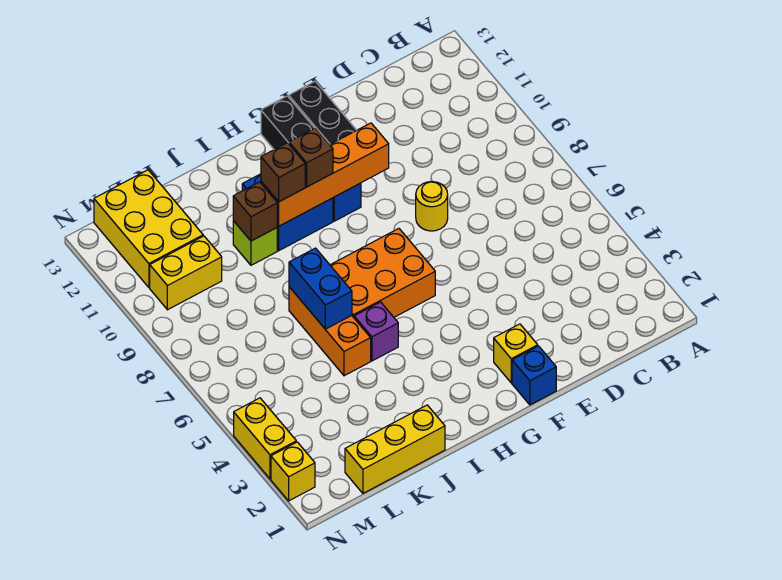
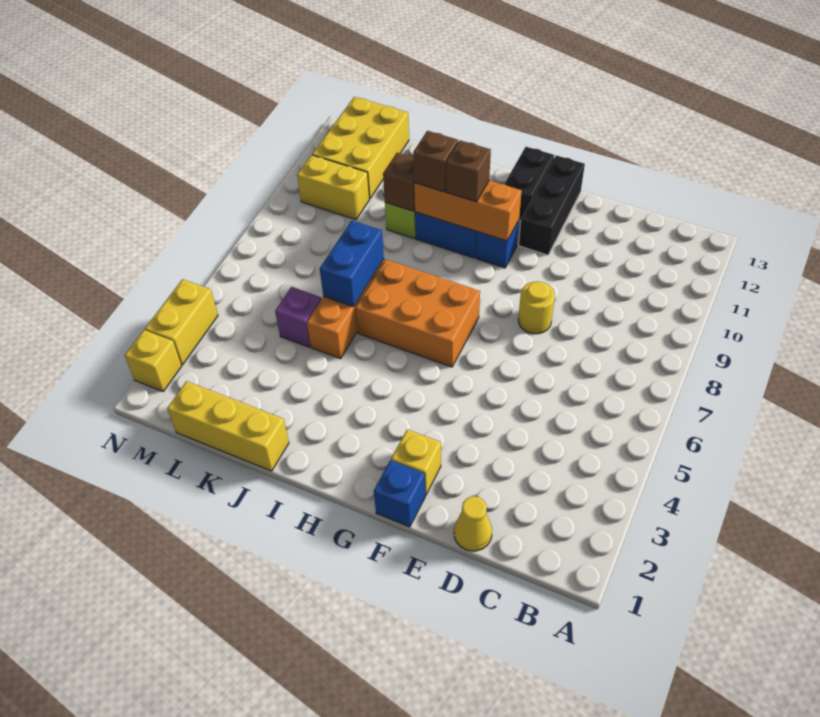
none -> yellow cone D1 level 1
orange brick F10:I10 level 2 -> orange brick G10:I10 level 2
purple brick I5 level 1 -> purple brick K5 level 1

